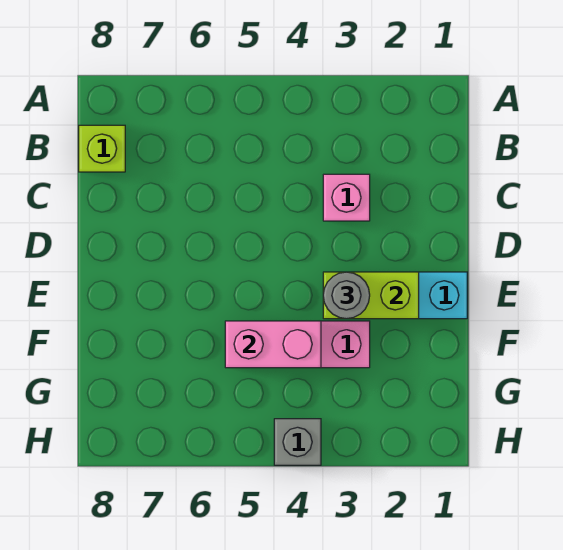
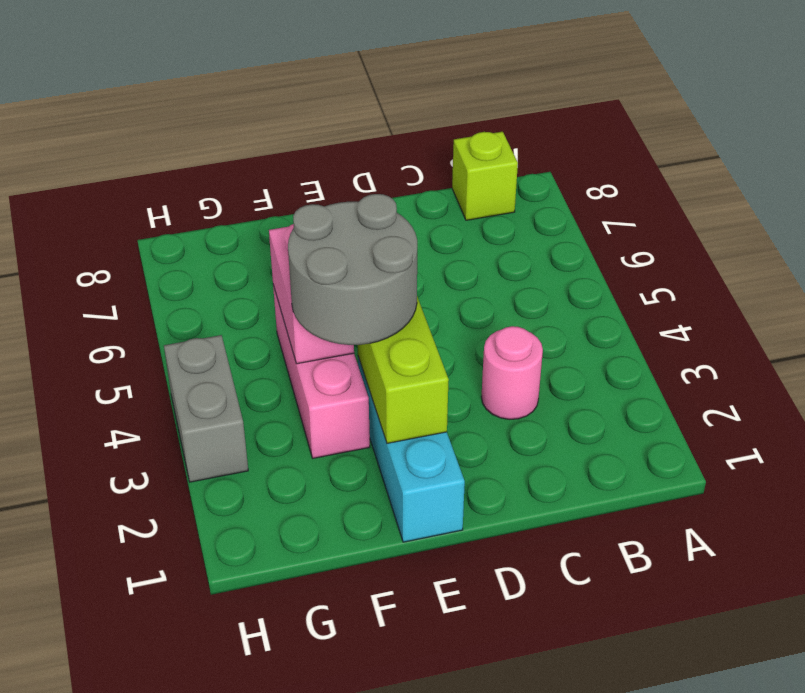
pink brick C3 level 1 -> pink round brick C3 level 1
grey round brick E3 level 3 -> grey round brick E3:F4 level 3
grey brick H4 level 1 -> grey brick H3:H4 level 1

